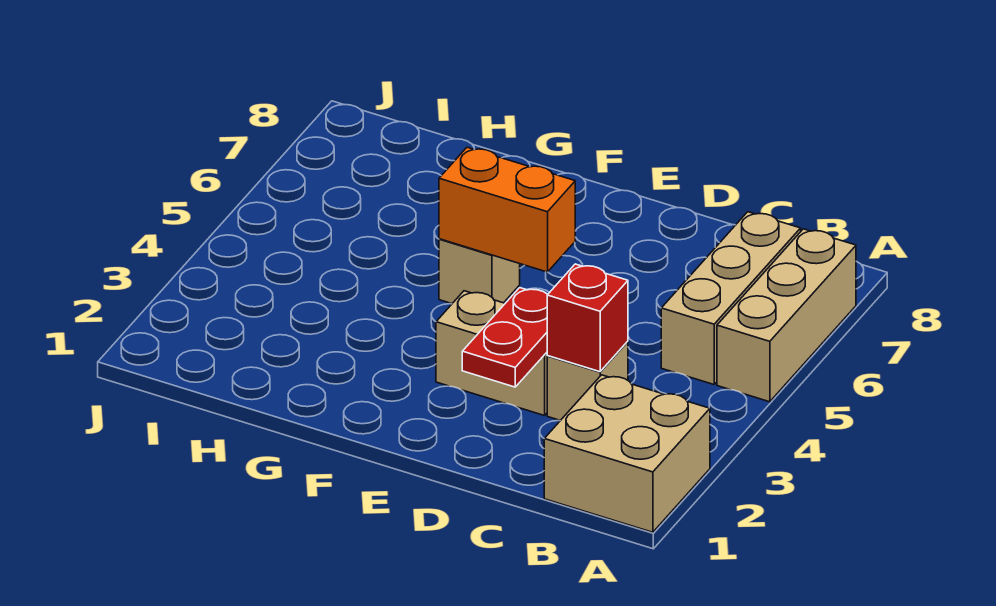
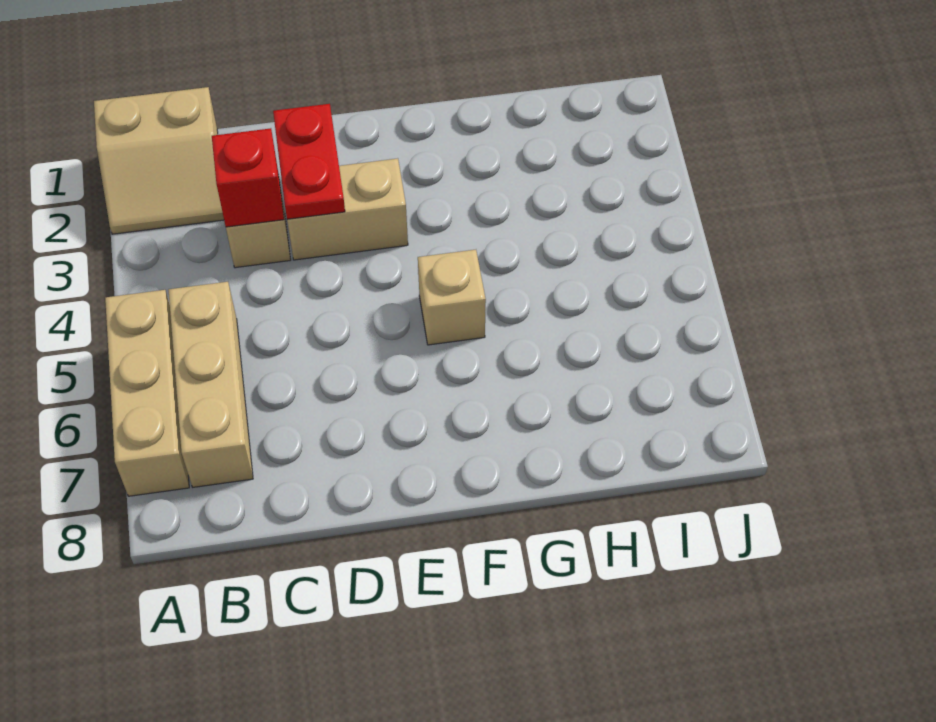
tan brick A1:B2 level 1 -> tan slope A1:B2 level 1 top 1
orange brick E5:F5 level 2 -> none

